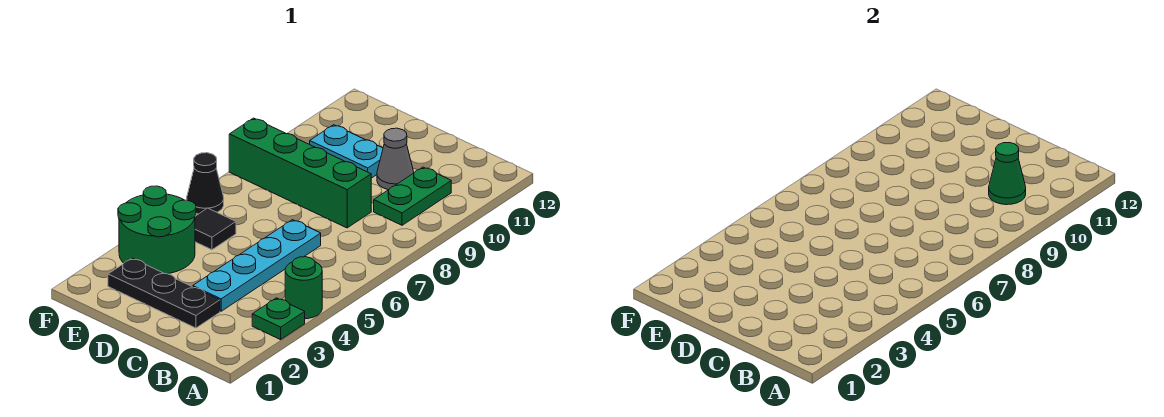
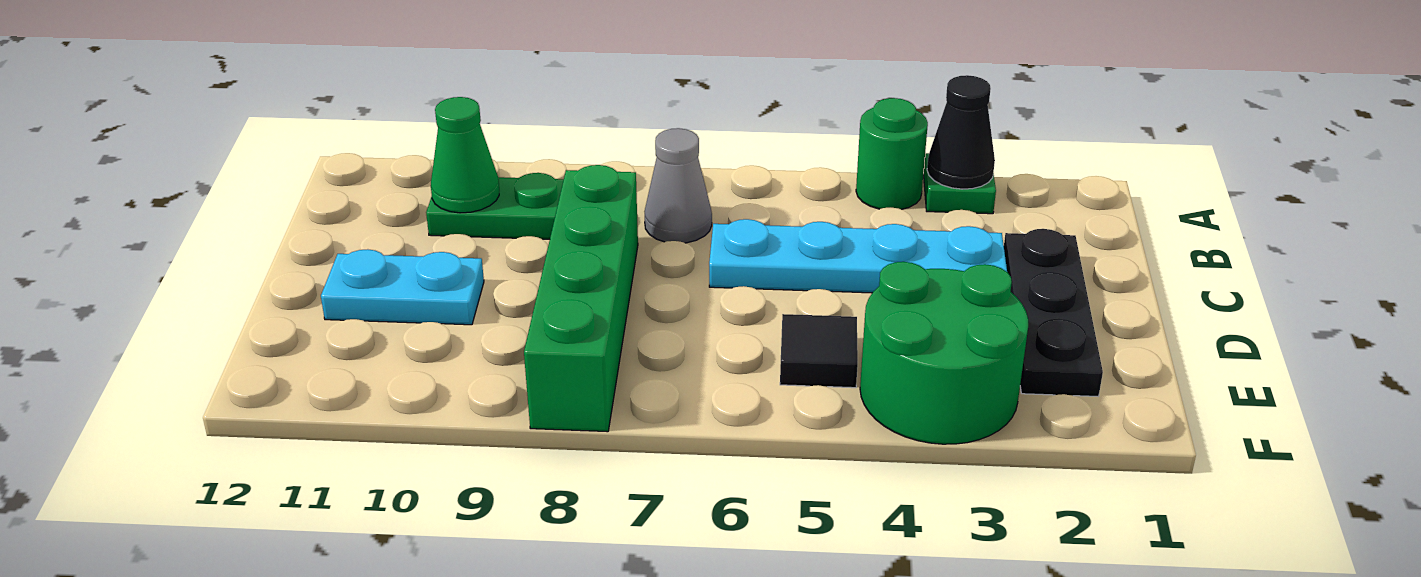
grey cone C10 level 1 -> grey cone B7 level 1
cyan plate D10:E10 level 1 -> cyan plate D10:D11 level 1
black cone F6 level 1 -> black cone A3 level 2

